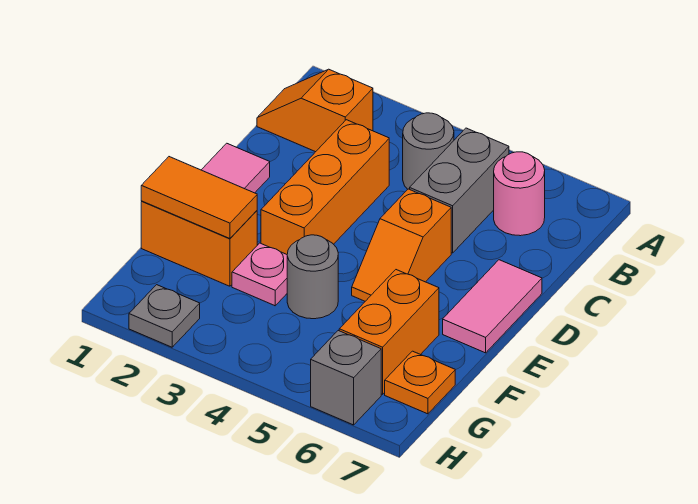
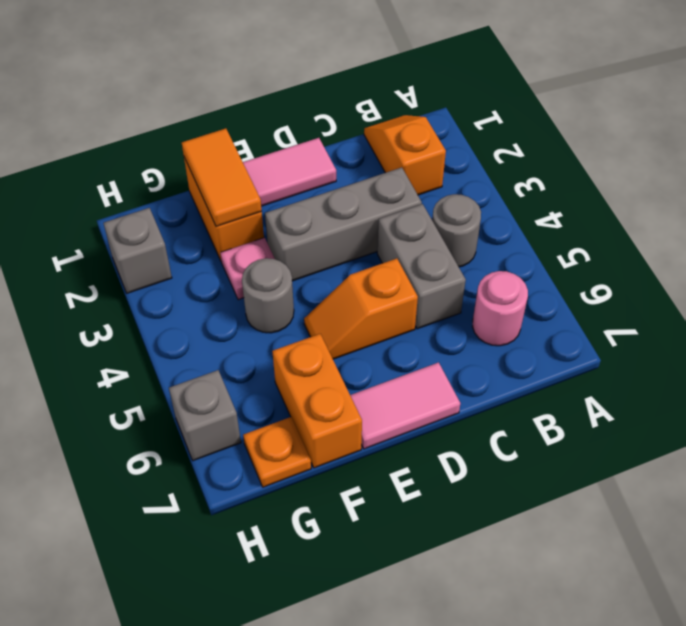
grey brick B5:C5 level 1 -> grey brick C4:C5 level 1
orange brick C3:E3 level 1 -> grey brick C3:E3 level 1
orange brick F6:G6 level 1 -> orange brick F6:F7 level 1
grey plate H2 level 1 -> grey brick H2 level 1

